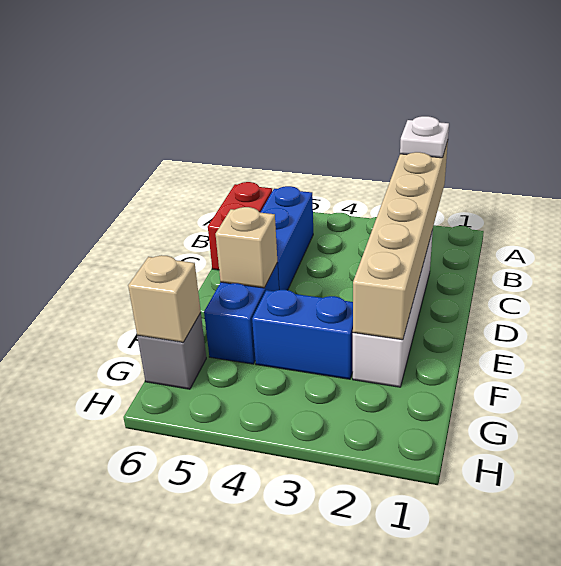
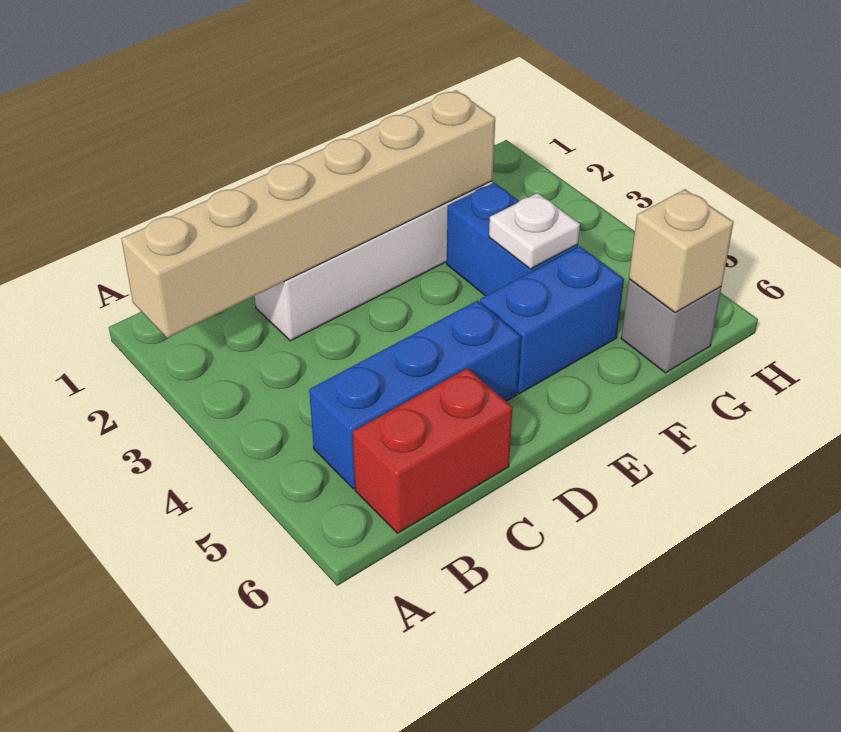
white plate A2 level 3 -> white plate F4 level 2
tan brick E5 level 2 -> none

